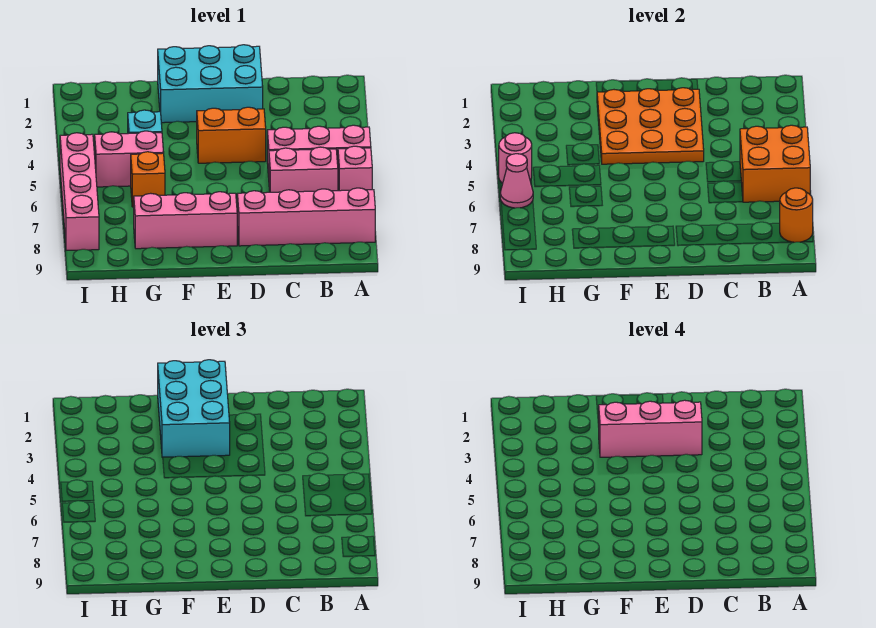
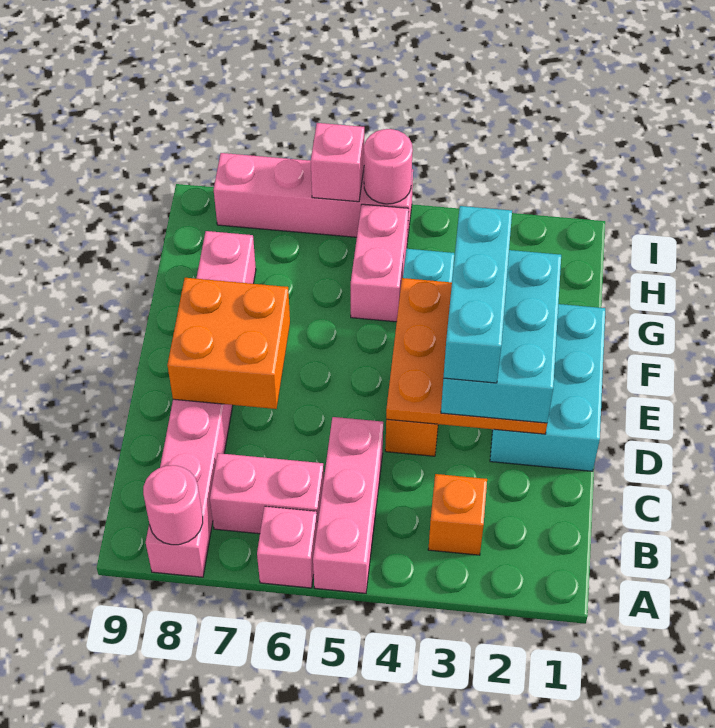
orange brick A5:B6 level 2 -> orange brick D7:E8 level 2
orange round brick A8 level 2 -> pink round brick A8 level 2
pink brick B6:C6 level 1 -> pink brick B6:B7 level 1
pink brick D3:F3 level 4 -> cyan brick D3:F3 level 4
cyan brick E1:F3 level 3 -> cyan brick D2:F3 level 3
orange brick G6 level 1 -> orange brick B3 level 1
pink cone I6 level 2 -> pink brick I6 level 2

